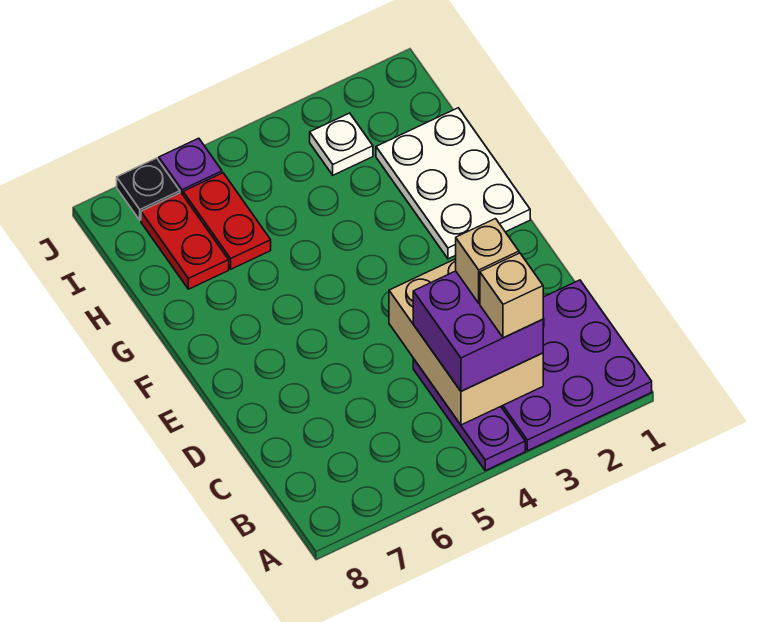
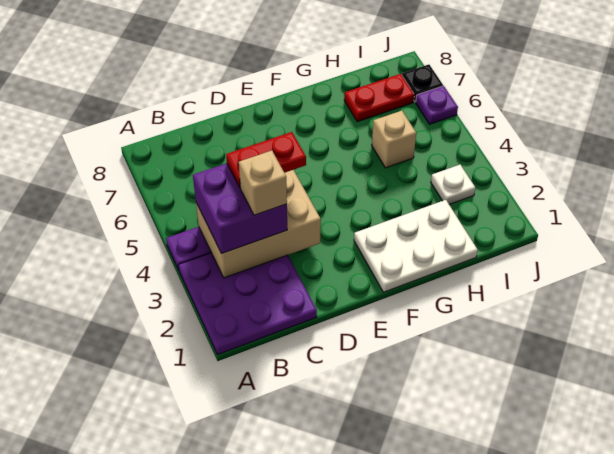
tan brick B3 level 4 -> tan brick H5 level 1
red plate H6:I6 level 1 -> red plate C4:D4 level 4

